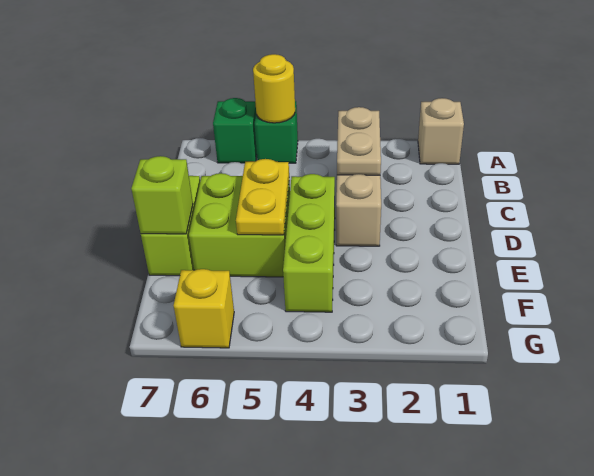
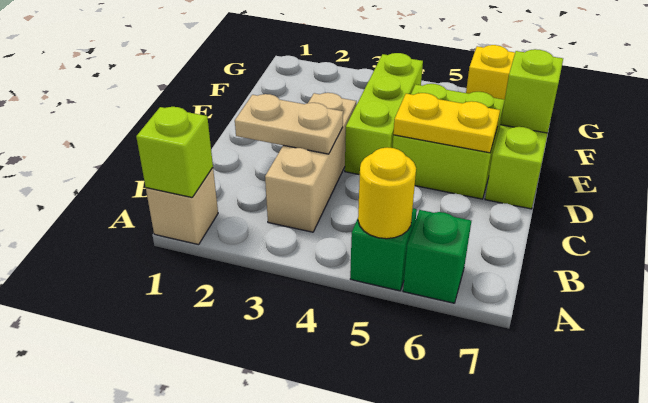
none -> lime brick A1 level 2
tan plate B3:C3 level 2 -> tan plate C2:C3 level 2
yellow plate D5:E5 level 2 -> yellow plate D5:D6 level 2

